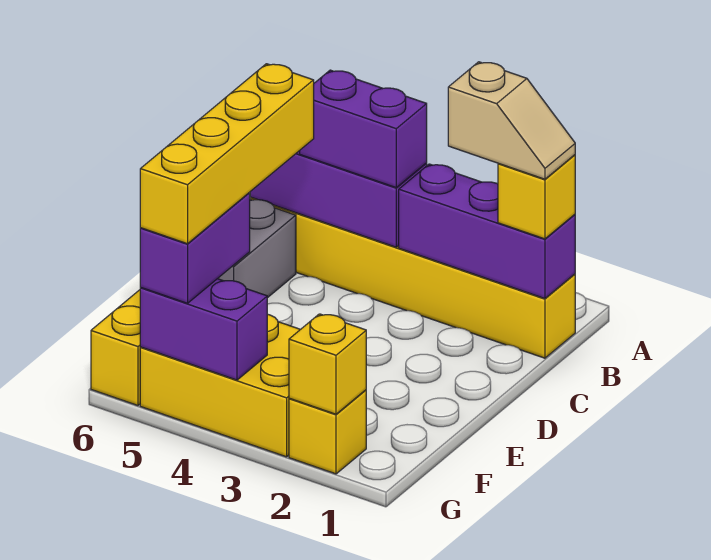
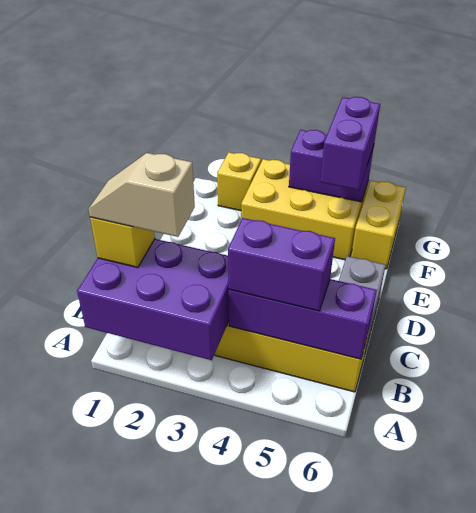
purple brick B1:B3 level 2 -> purple brick A1:B3 level 2
yellow brick D5:G5 level 4 -> none
yellow brick G2 level 2 -> none

